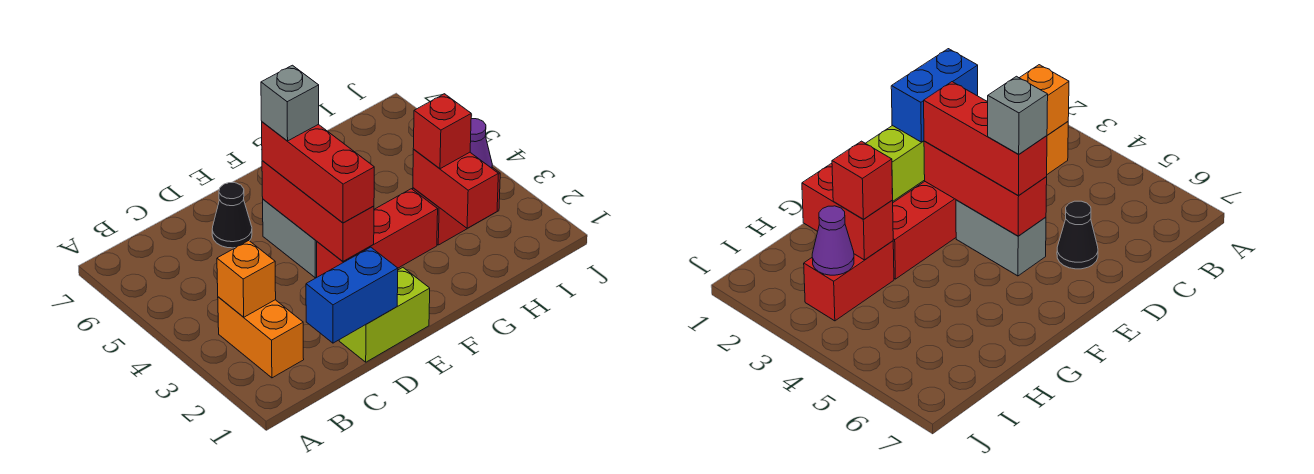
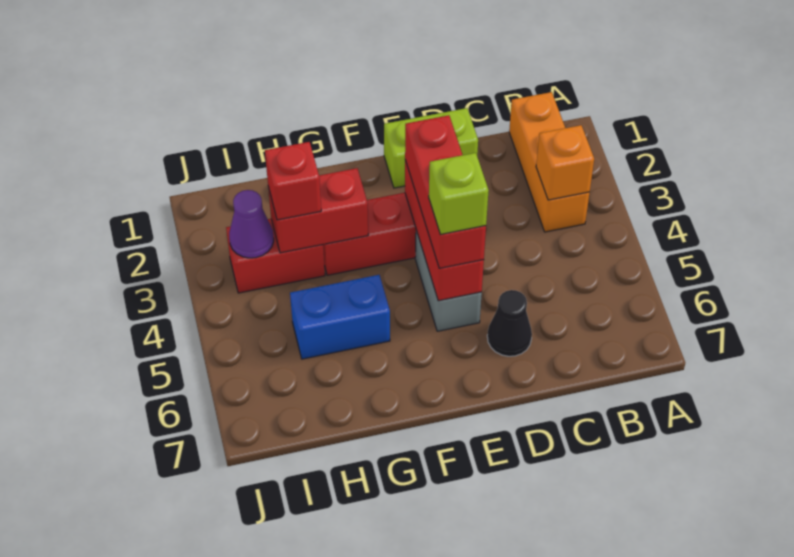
orange brick B2:B3 level 1 -> orange brick B1:B3 level 1
blue brick C1:D1 level 2 -> blue brick G5:H5 level 1
grey brick E5 level 4 -> lime brick E5 level 4
red brick H2:H3 level 2 -> red brick G3:H3 level 2

